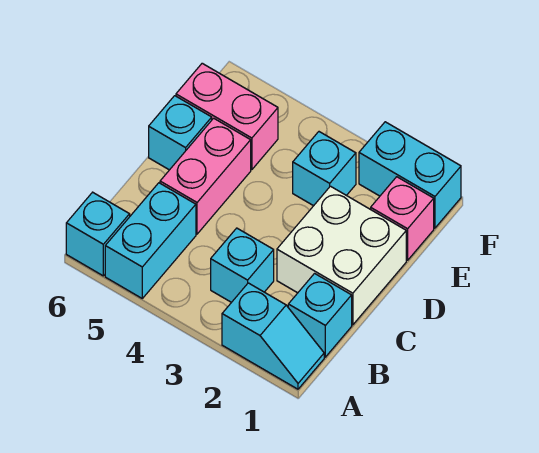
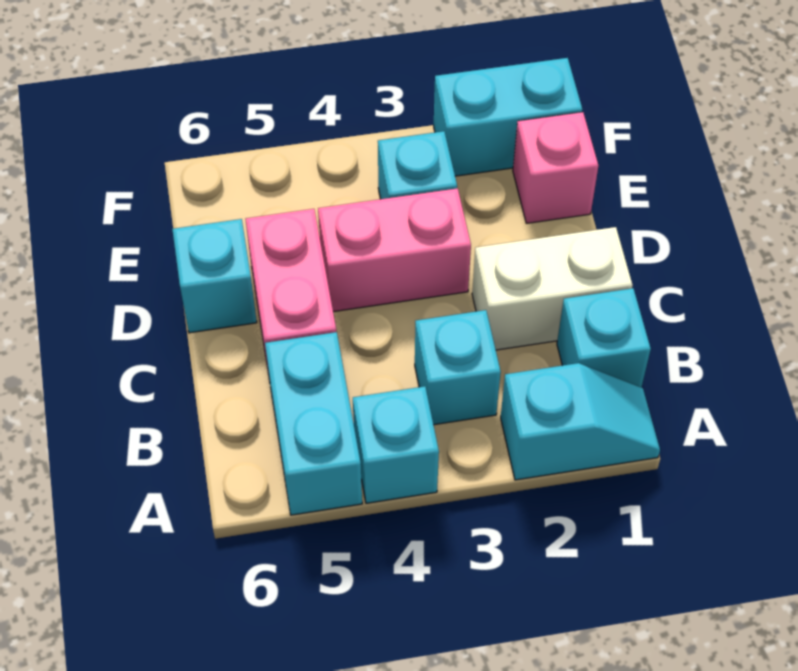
cyan brick A6 level 1 -> cyan brick A4 level 1
white brick C1:D2 level 1 -> white brick C1:C2 level 1
pink brick E5:E6 level 1 -> pink brick D3:D4 level 1

